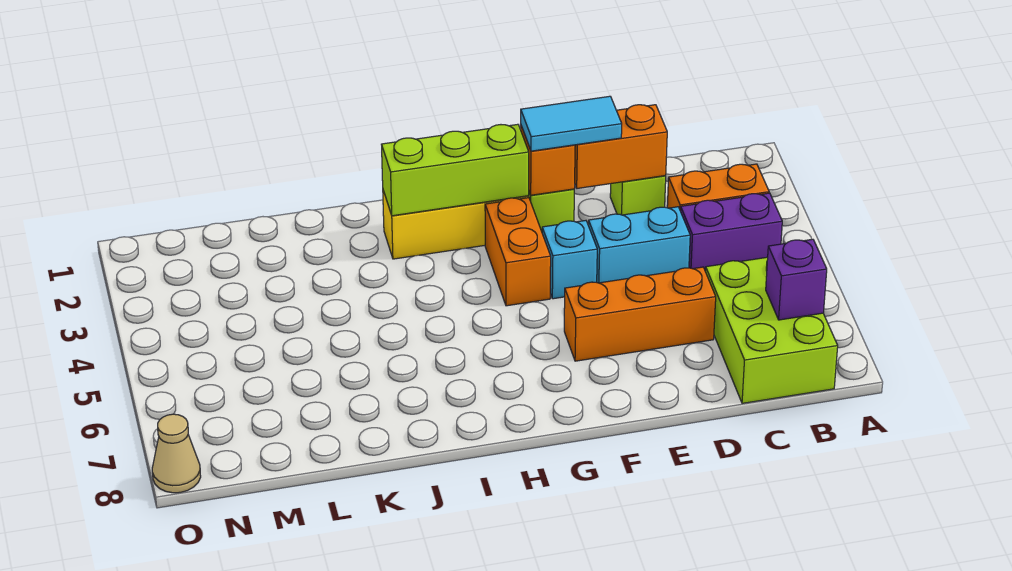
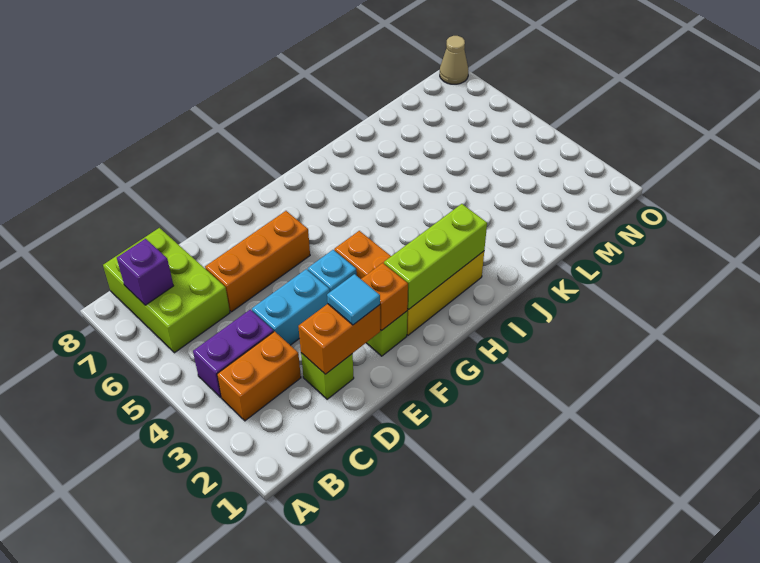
cyan tile E2:F2 level 3 -> cyan tile E2 level 3

